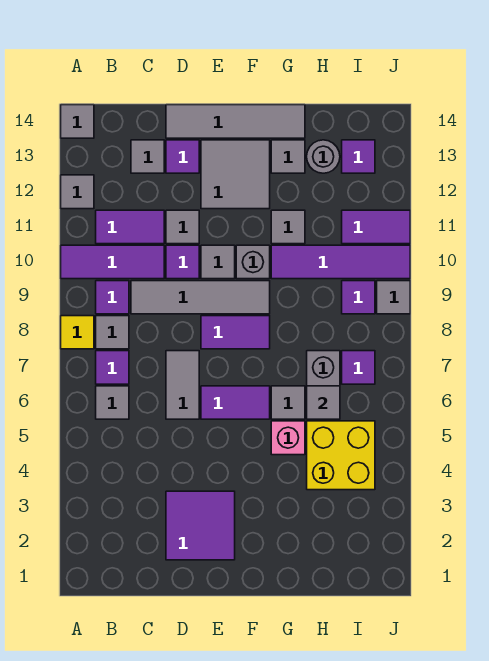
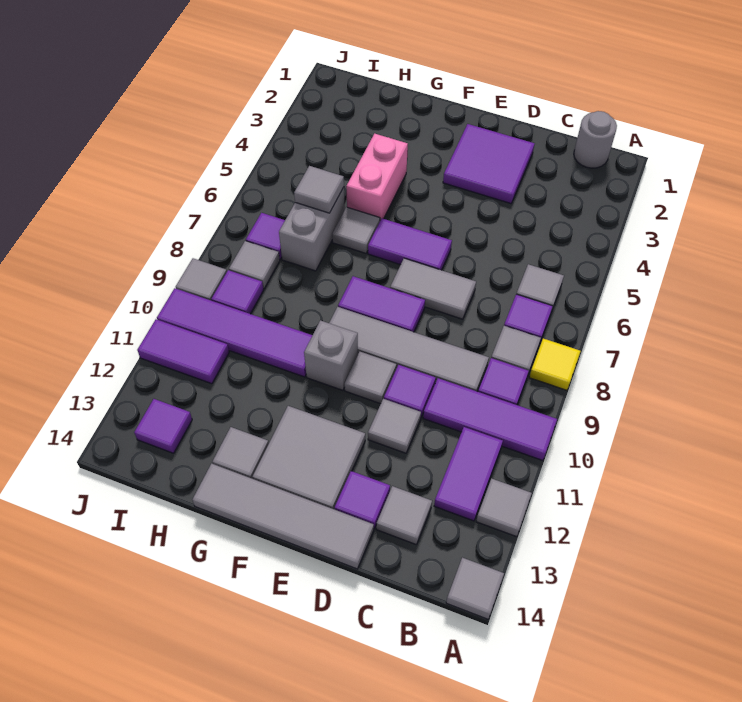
purple tile B11:C11 level 1 -> purple tile B11:B12 level 1
grey tile D6:D7 level 1 -> grey tile D7:E7 level 1
pink brick G5 level 1 -> pink brick G4:G5 level 1
grey tile G11 level 1 -> grey tile I8 level 1
yellow brick H4:I5 level 1 -> none
grey round brick H13 level 1 -> grey round brick B1 level 1

